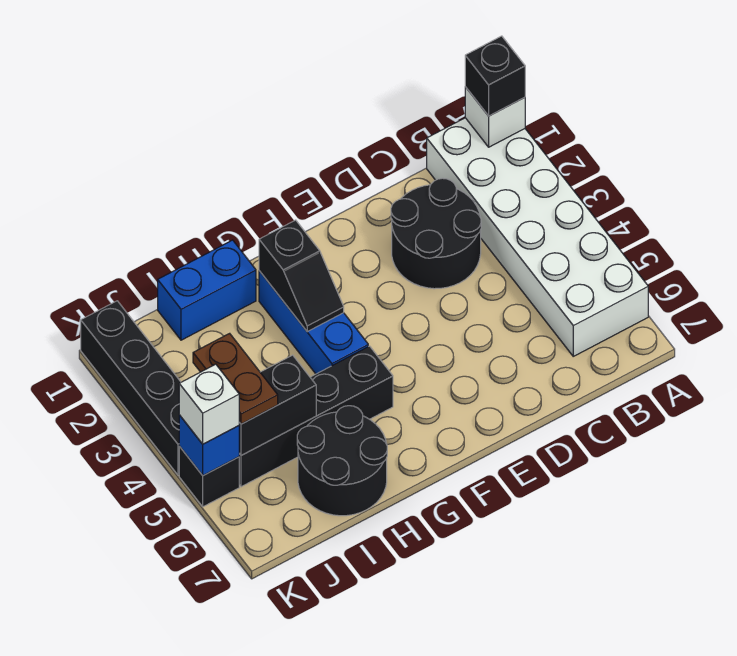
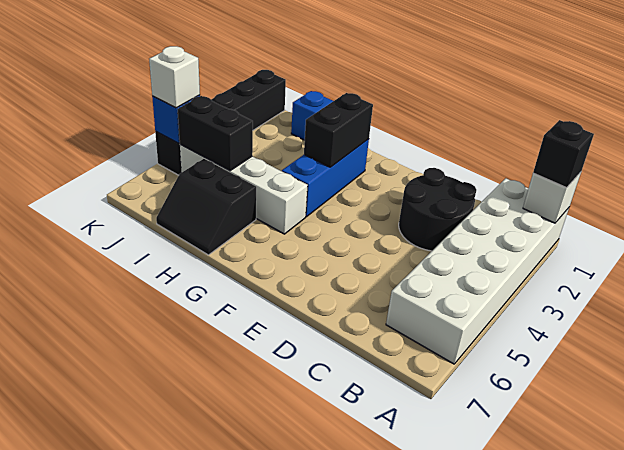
black slope G2:G3 level 2 top 2 -> black brick G2:G3 level 2
black brick G5:J5 level 1 -> white brick G5:J5 level 1
black round brick H6:I7 level 1 -> black slope H6:I7 level 1 top 6
brown plate J4:J5 level 3 -> none

